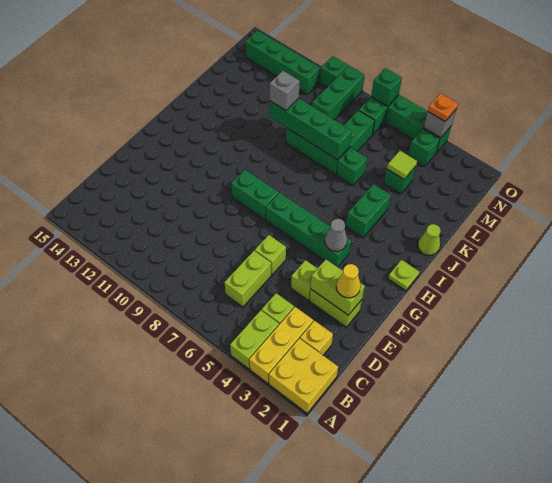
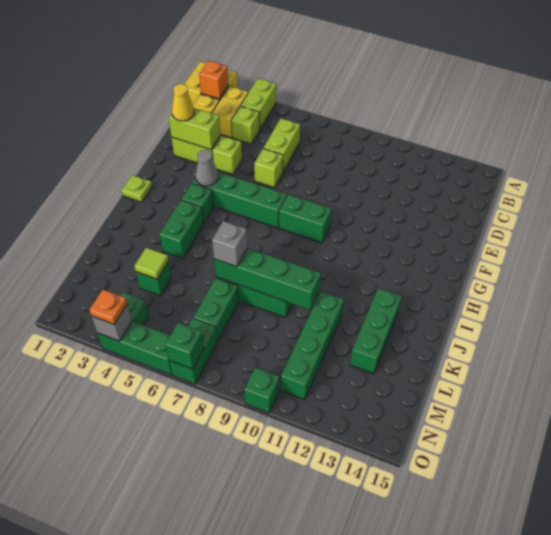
yellow brick A3:C3 level 1 -> yellow brick B3:C3 level 1
none -> orange brick B2 level 2
lime cone J1 level 1 -> none
green brick K6 level 1 -> green brick H4 level 1
grey brick K10 level 3 -> grey brick K7 level 3
green brick M9:O9 level 1 -> green brick J13:L13 level 1
green brick N11:N14 level 1 -> green brick K11:N11 level 1

